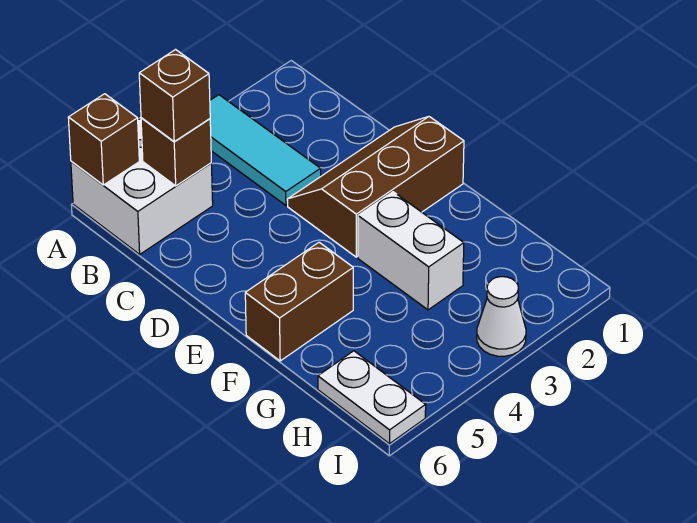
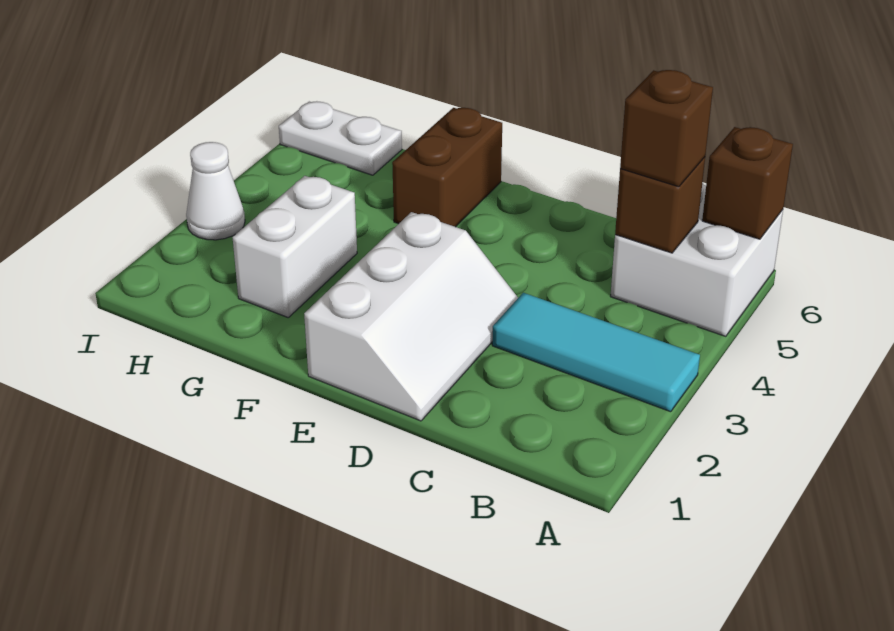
brown slope D1:E3 level 1 top E -> white slope D1:E3 level 1 top E
white brick F3:G3 level 1 -> white brick G2:G3 level 1

